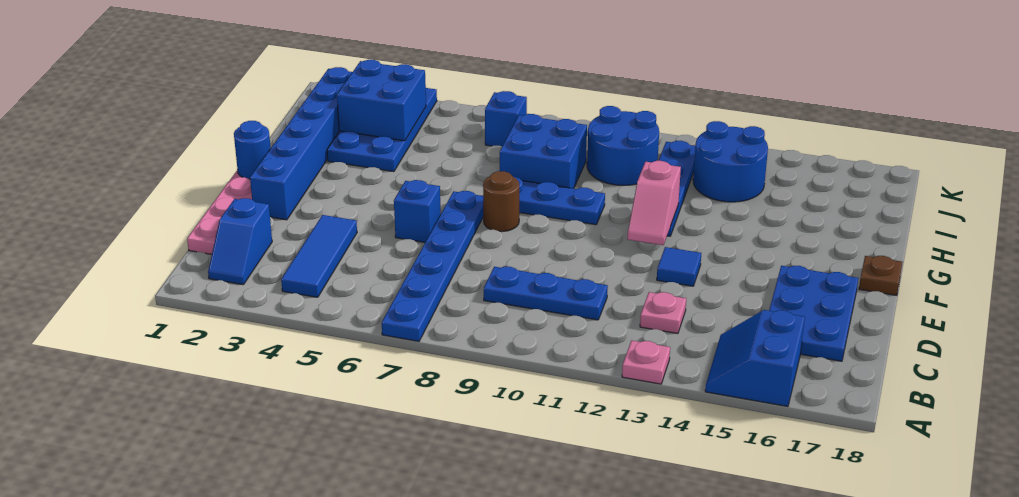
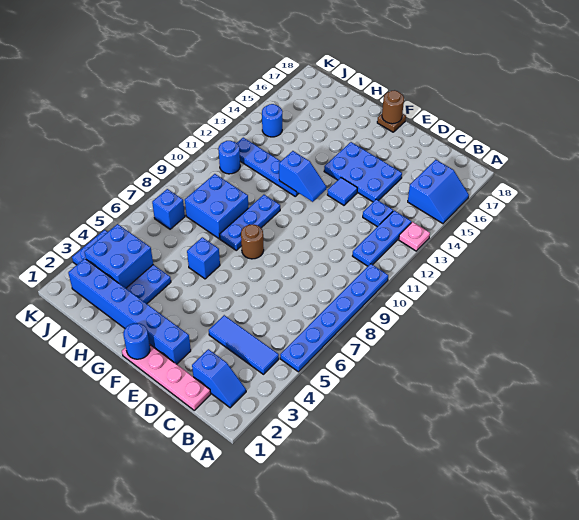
blue plate A7:F7 level 1 -> blue plate A5:A10 level 1
blue slope A15:B16 level 1 top 16 -> blue slope A15:B16 level 1 top B
blue plate C9:C11 level 1 -> blue plate B11:B13 level 1
pink plate C13 level 1 -> blue plate C13 level 1
blue plate C16:E17 level 1 -> blue plate D14:F15 level 1
blue brick E6 level 1 -> blue brick G6 level 1
pink slope F12:G12 level 2 top G -> blue slope F12:G12 level 2 top G
none -> brown round brick F18 level 2
blue round brick I10:J11 level 1 -> blue round brick J11 level 1
blue round brick I13:J14 level 1 -> blue round brick J14 level 1

